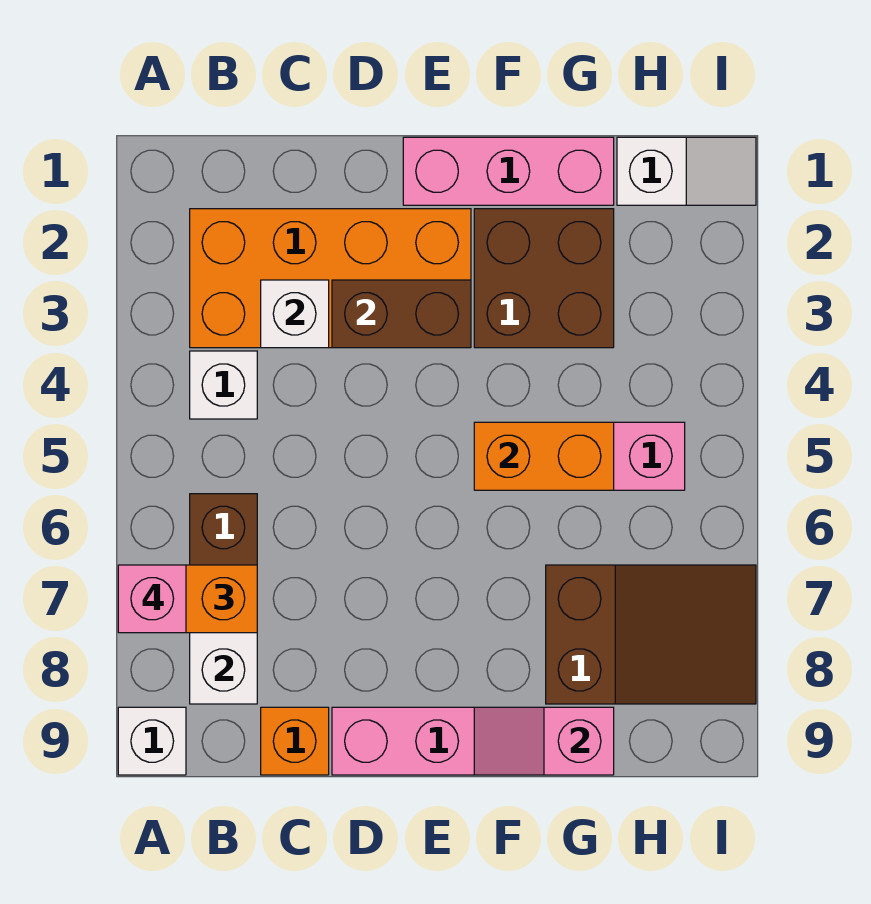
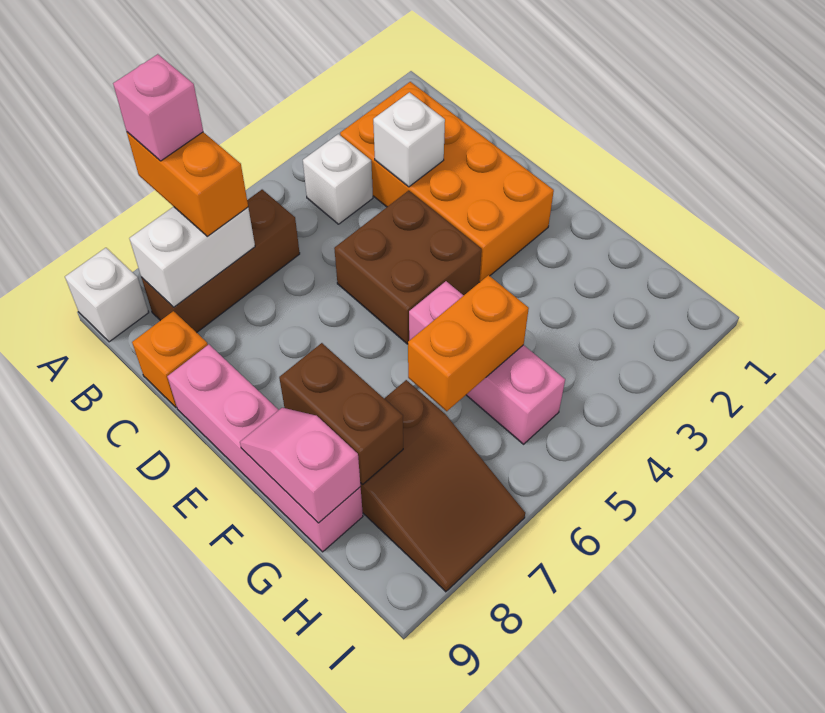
brown brick D3:E3 level 2 -> brown brick F8:G8 level 2
pink brick E1:G1 level 1 -> none
brown brick F2:G3 level 1 -> brown brick D4:E5 level 1
orange brick F5:G5 level 2 -> orange brick G5:G6 level 2
white slope H1:I1 level 1 top H -> none

